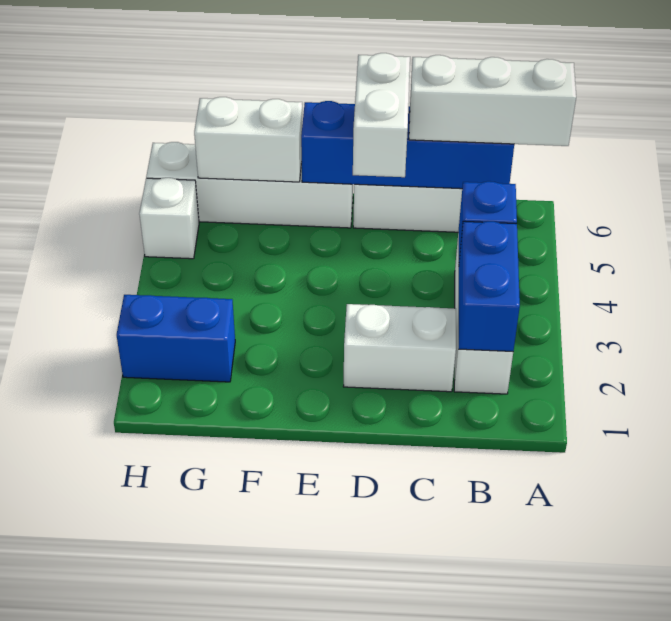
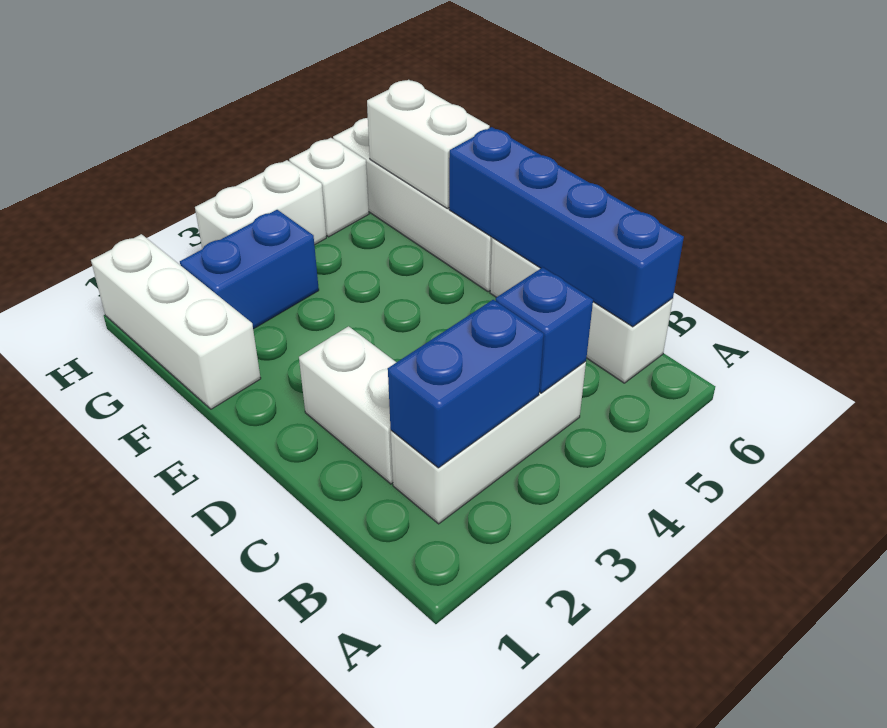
white brick A6:C6 level 3 -> white brick F1:H1 level 1
white brick D5:D6 level 3 -> white brick H3:H4 level 1
blue brick G2:H2 level 1 -> blue brick G2:G3 level 1

